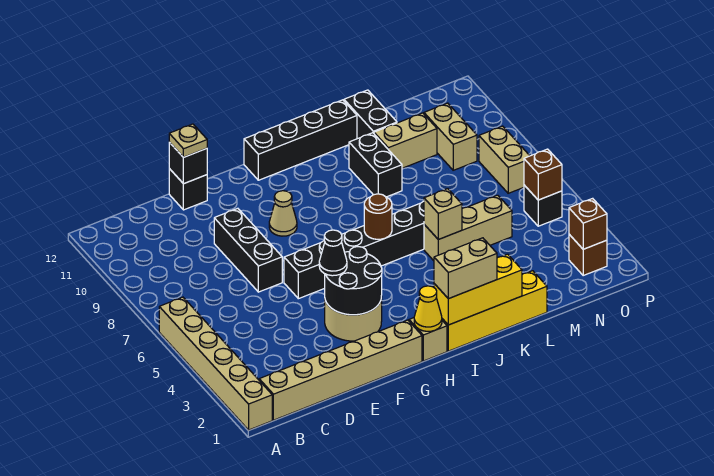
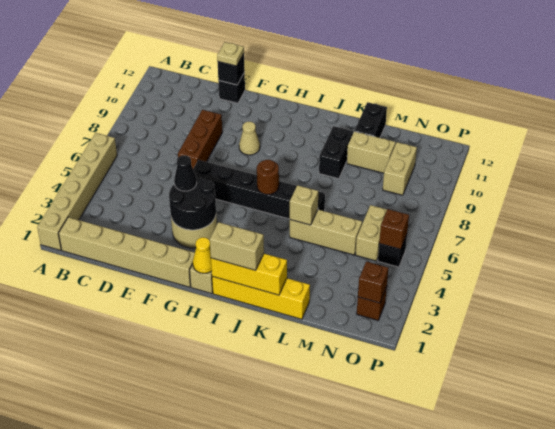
black brick E7:E9 level 1 -> brown brick E7:E9 level 1
black brick H12:K12 level 1 -> none
tan brick O7:O8 level 1 -> tan brick N5:N6 level 1

